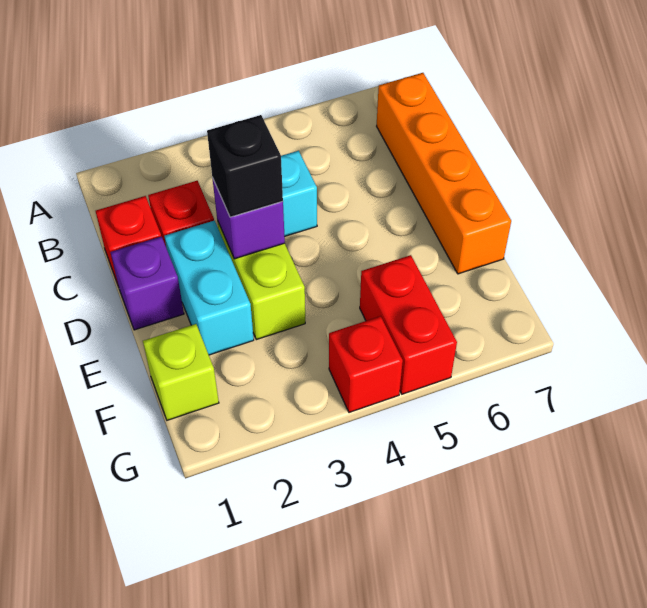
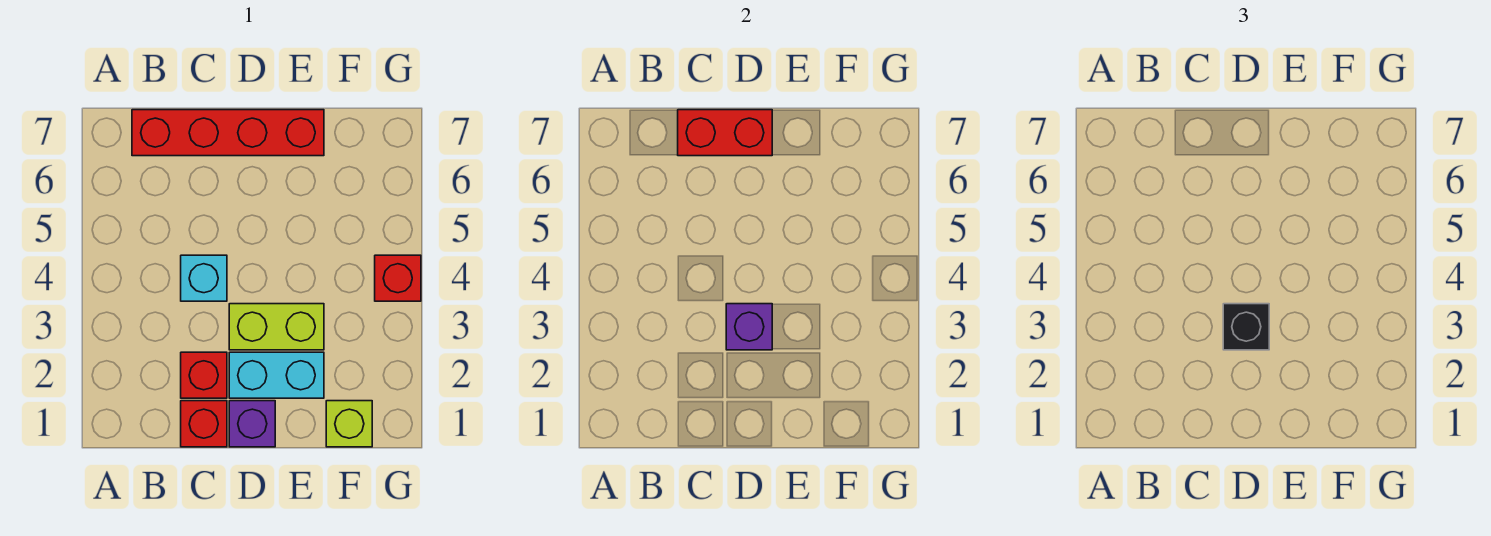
orange brick B7:E7 level 1 -> red brick B7:E7 level 1
red brick F5:G5 level 1 -> red brick C7:D7 level 2

